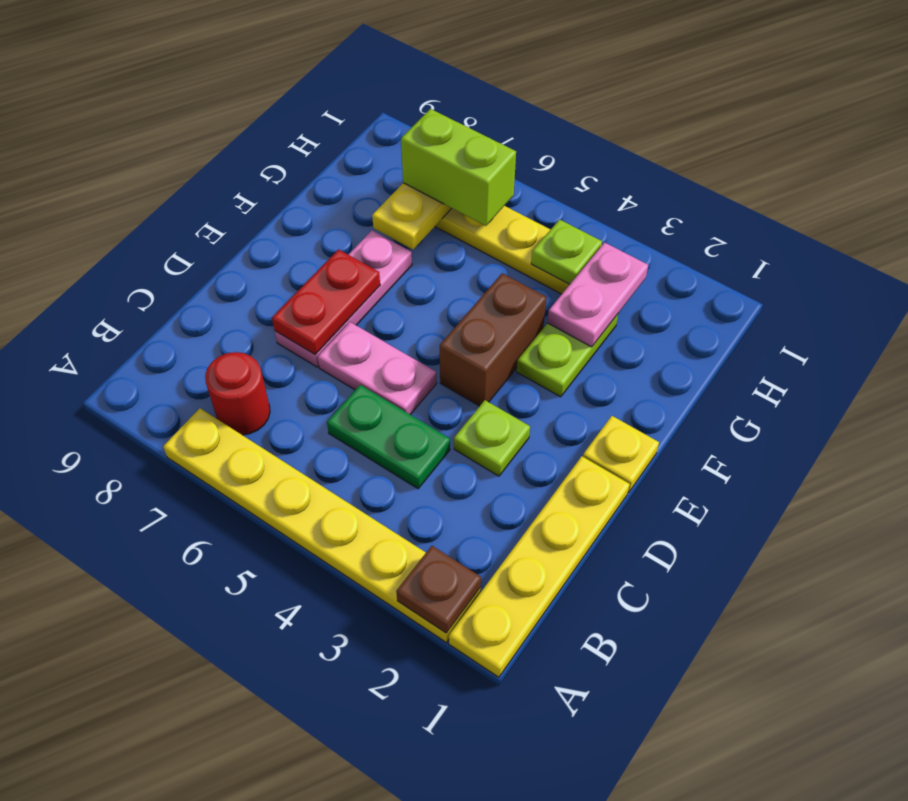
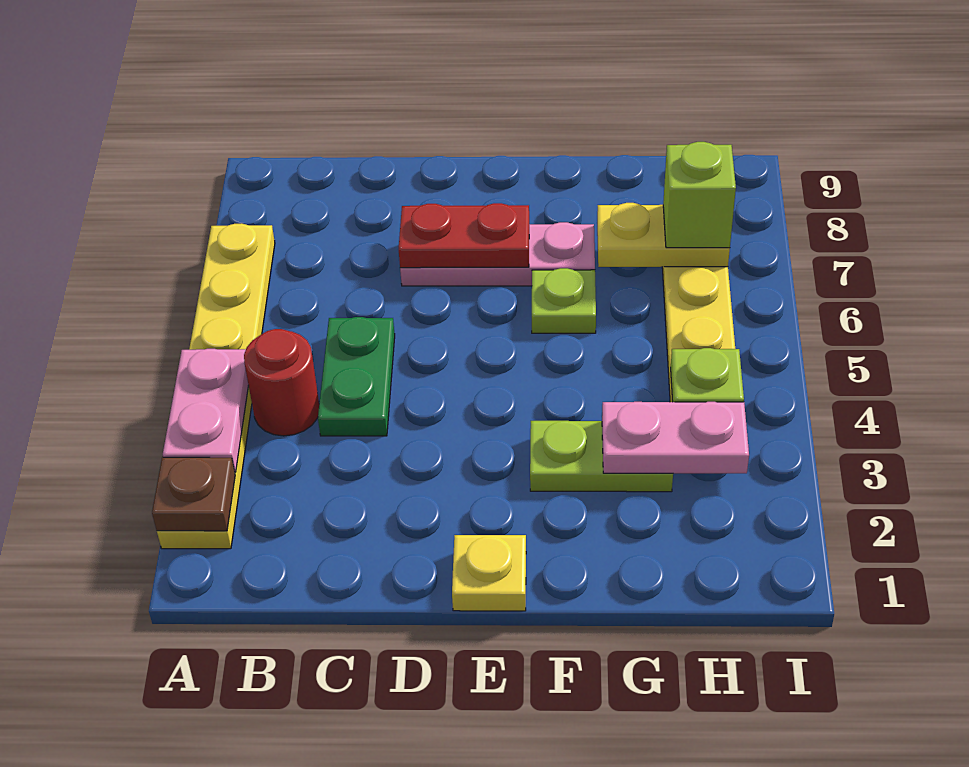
yellow plate A1:D1 level 1 -> none
red round brick B7 level 1 -> red round brick B4 level 1
lime plate D3 level 1 -> lime plate F6 level 1
pink plate D5:D6 level 1 -> pink plate A3:A4 level 2
brown brick E4:F4 level 1 -> none
lime brick H6:H7 level 3 -> lime brick H7 level 3

